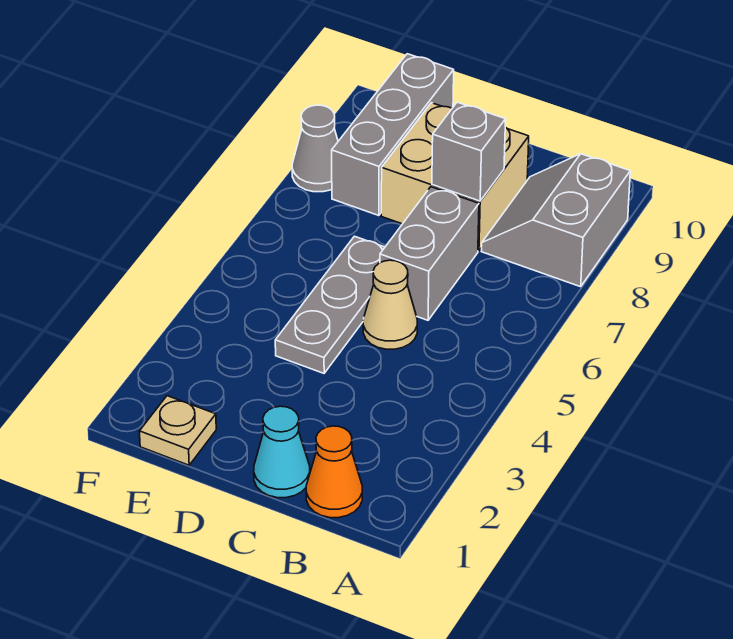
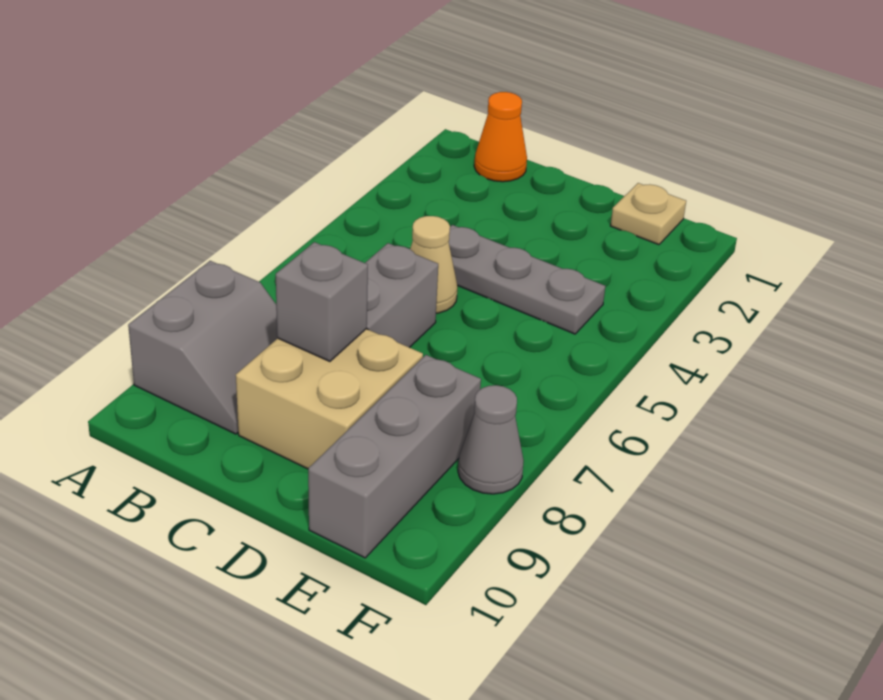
cyan cone C1 level 1 -> none
grey plate D4:D6 level 1 -> grey plate C4:E4 level 1

